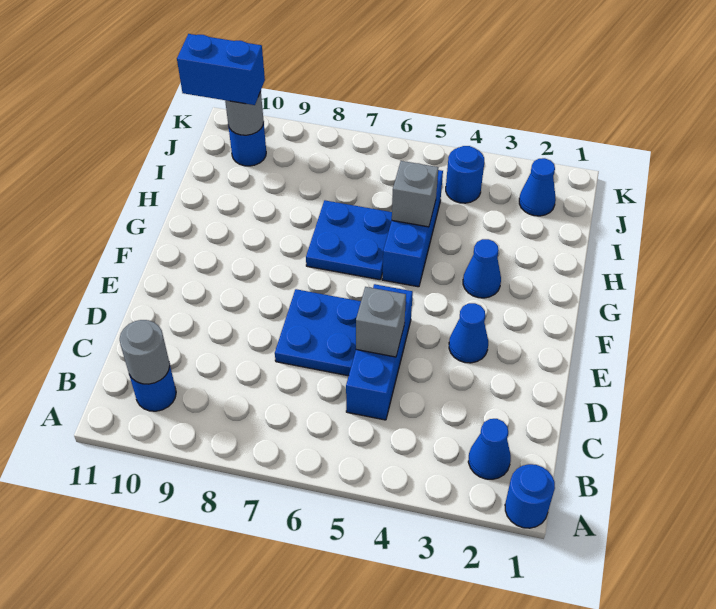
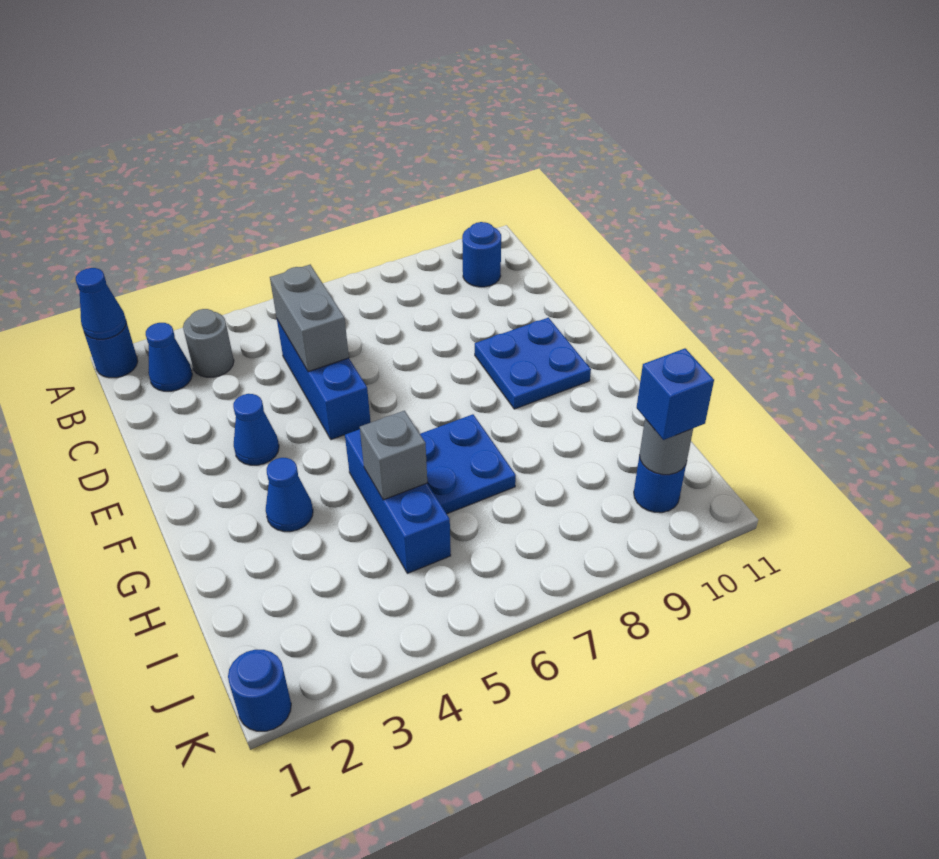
grey round brick B10 level 2 -> grey round brick B3 level 1
grey brick D5 level 2 -> grey brick C5:D5 level 2
blue plate D6:E7 level 1 -> blue plate E9:F10 level 1
blue cone J2 level 1 -> blue cone A1 level 2
blue round brick J4 level 1 -> blue round brick K1 level 1
blue brick J10:J11 level 3 -> blue brick J10 level 3

